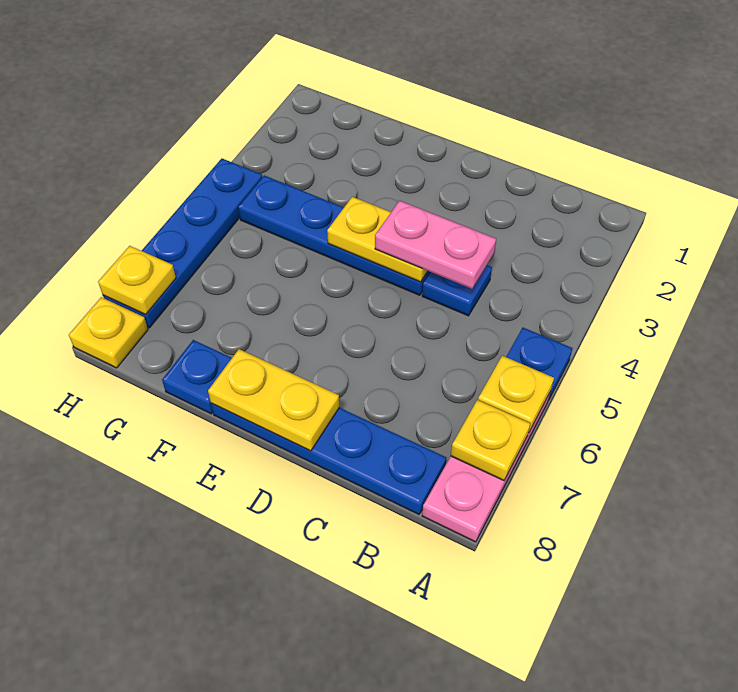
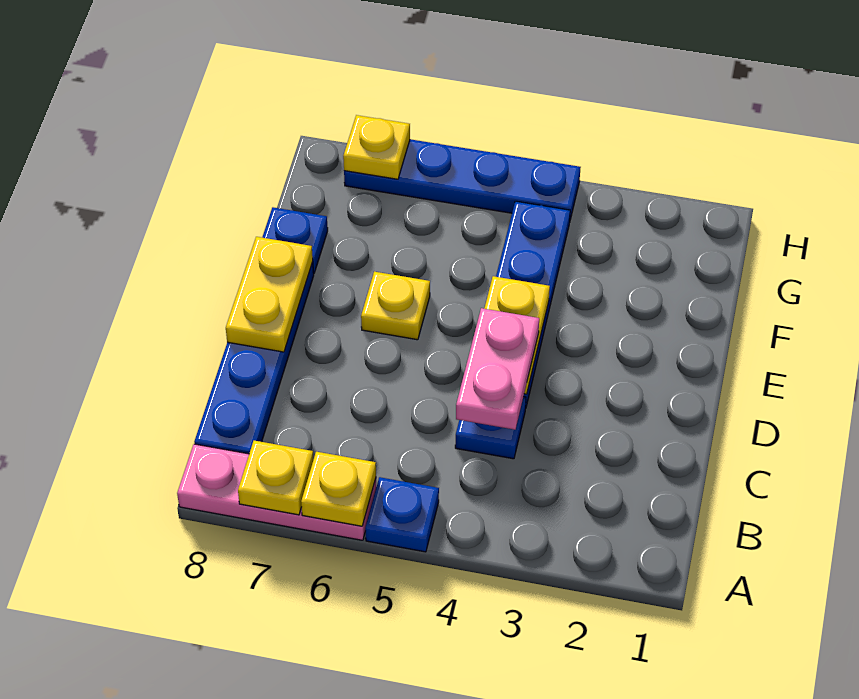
yellow plate H8 level 1 -> yellow plate E6 level 1

